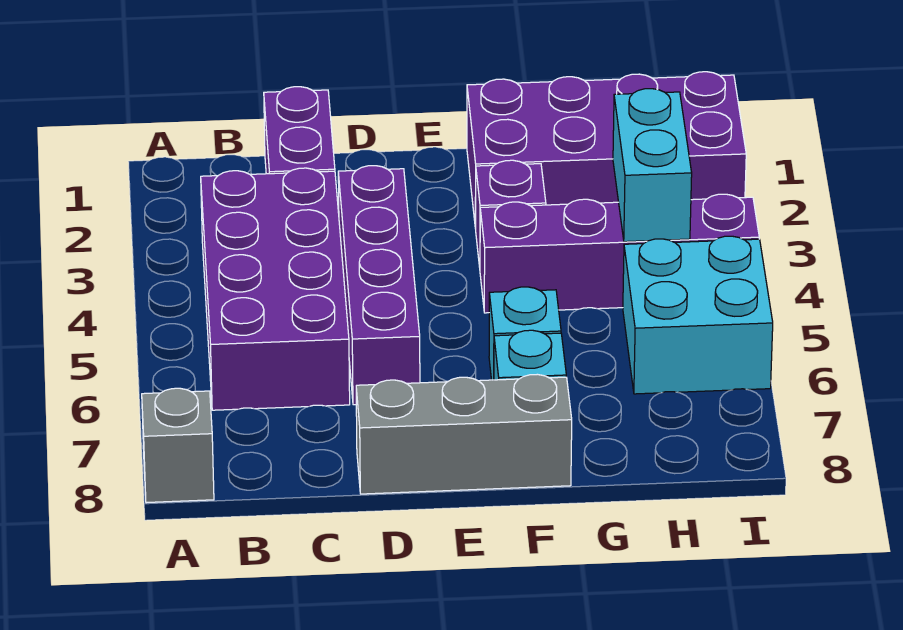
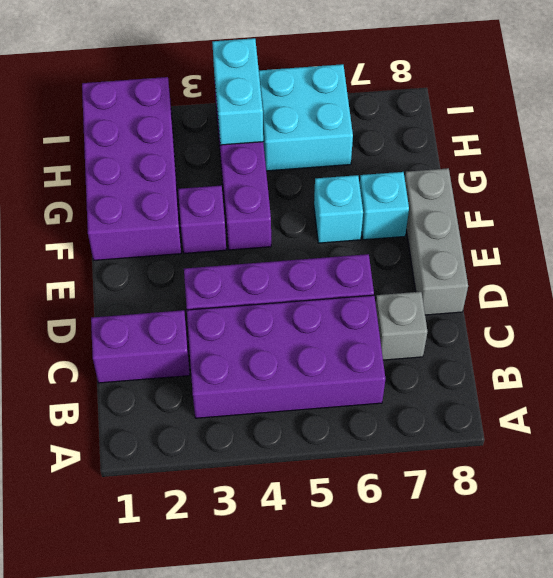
grey brick A8 level 1 -> grey brick C7 level 1
cyan brick H3:H4 level 2 -> cyan brick H4:I4 level 2

